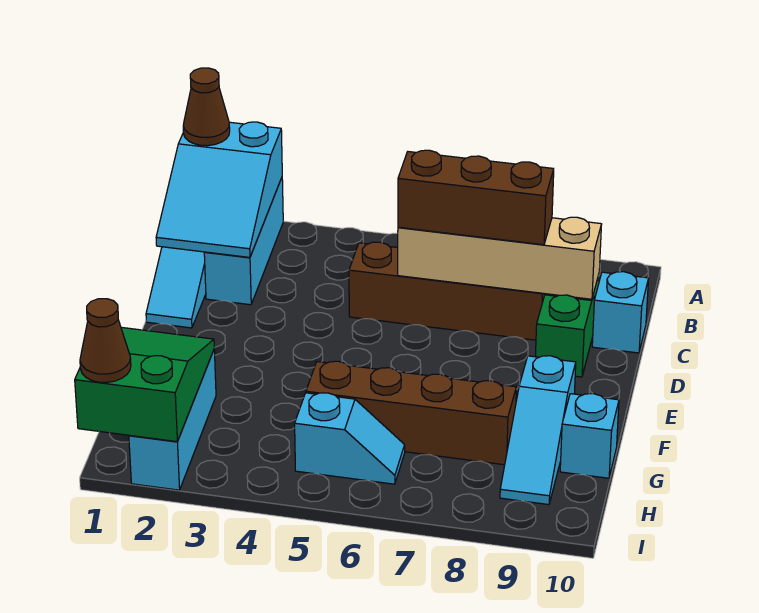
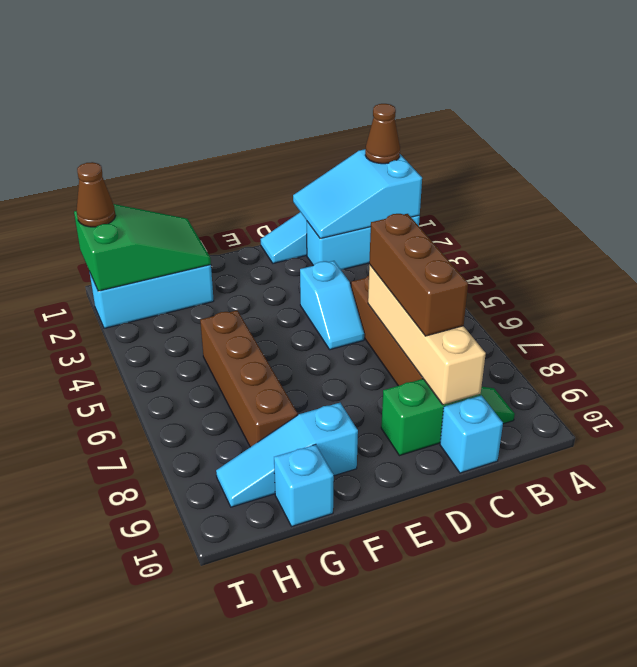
cyan slope H5:H6 level 1 top 5 -> cyan slope D4:D5 level 1 top 4

